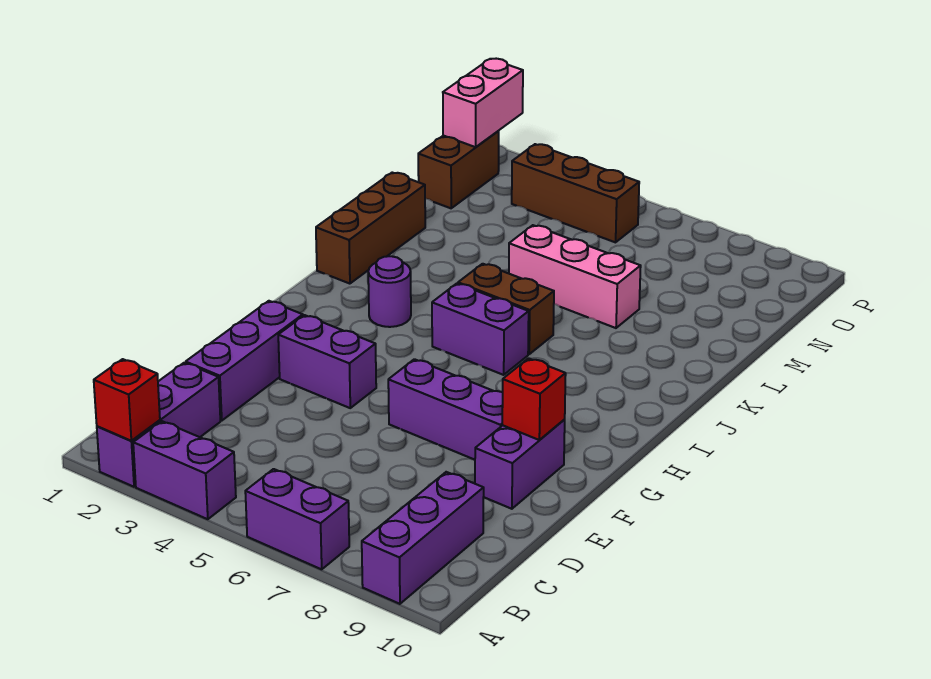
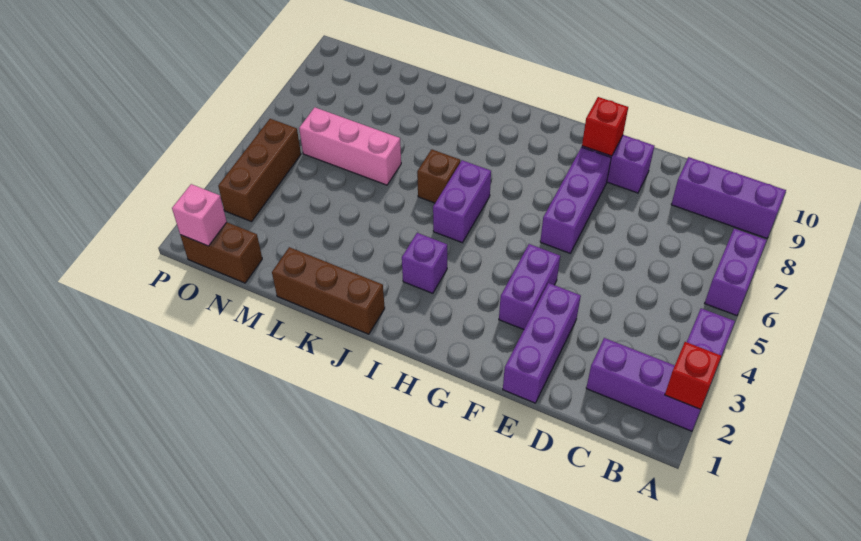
purple brick D2:F2 level 1 -> purple brick E1:E3 level 1
purple round brick I3 level 1 -> purple brick I3 level 1
brown brick J5:J6 level 1 -> brown brick J6 level 1
pink brick L5:L7 level 1 -> pink brick L6:N6 level 1
pink brick O1:P1 level 2 -> pink brick O1 level 2

